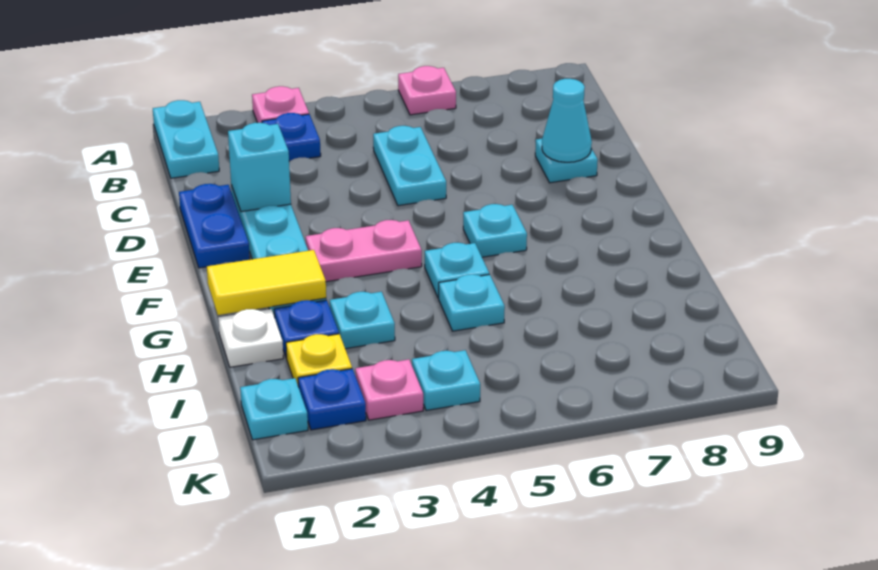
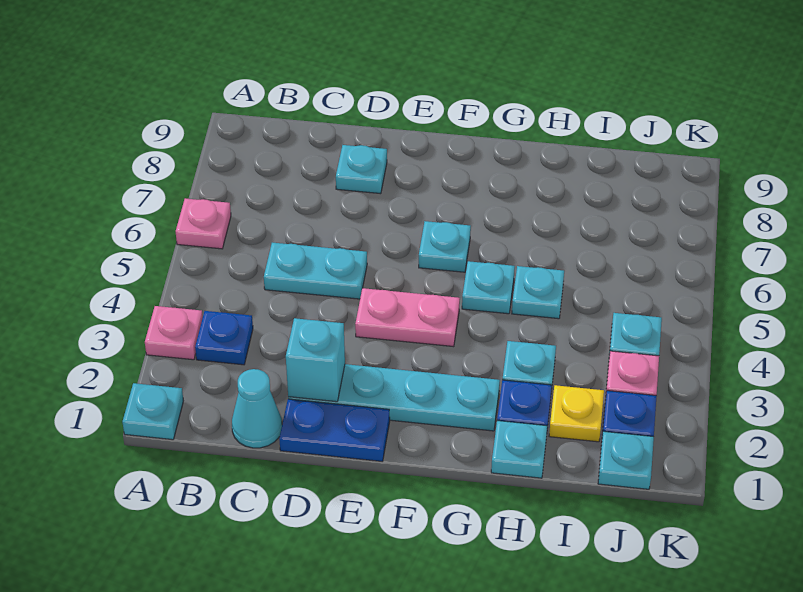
cyan plate A1:B1 level 1 -> cyan plate A1 level 1
cyan cone D8 level 2 -> cyan cone C1 level 1
pink plate F3:F4 level 1 -> pink plate E4:F4 level 1
yellow tile G1:G2 level 2 -> none
white plate H1 level 1 -> cyan plate H1 level 1

